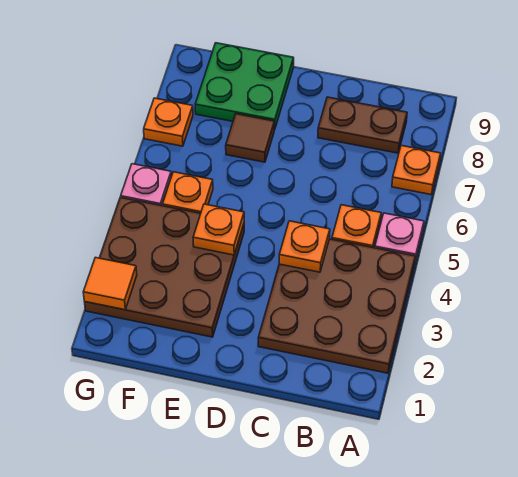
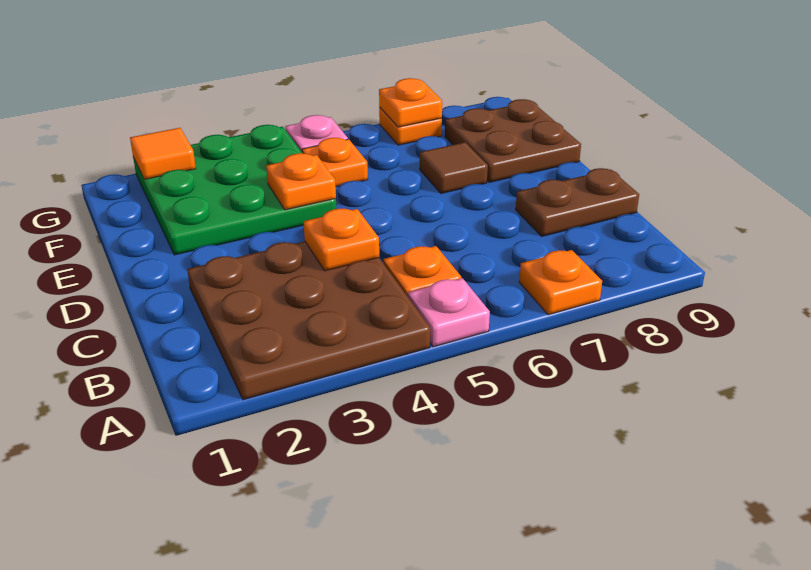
brown plate B8:C8 level 1 -> brown plate C8:C9 level 1
brown plate E2:G4 level 1 -> green plate E2:G4 level 1
green plate E8:F9 level 1 -> brown plate E8:F9 level 1
none -> orange plate G7 level 2

